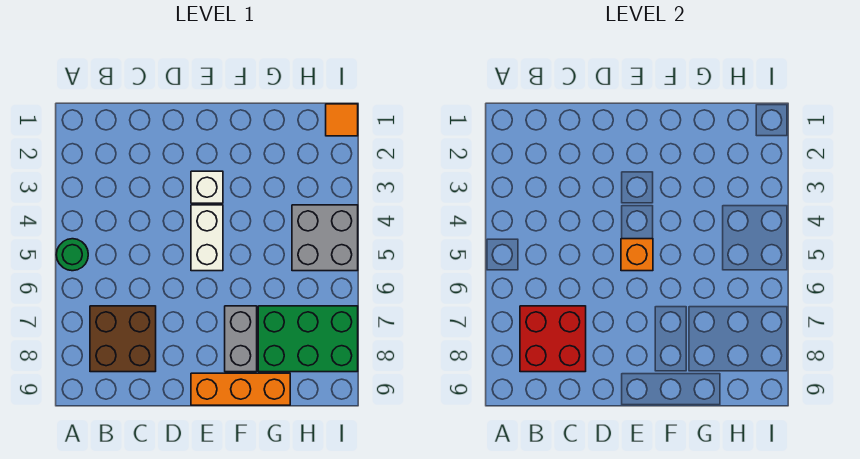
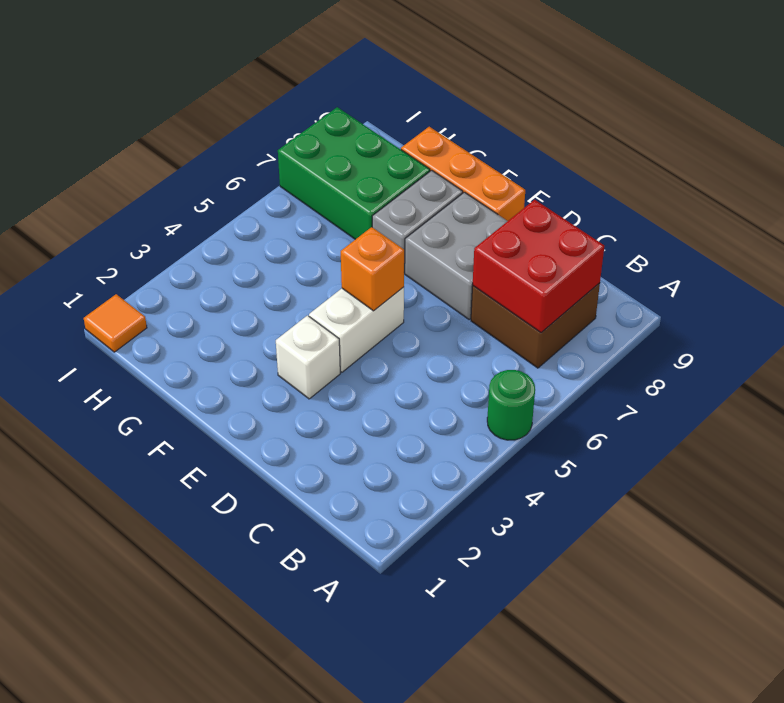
grey brick H4:I5 level 1 -> grey brick D7:E8 level 1

